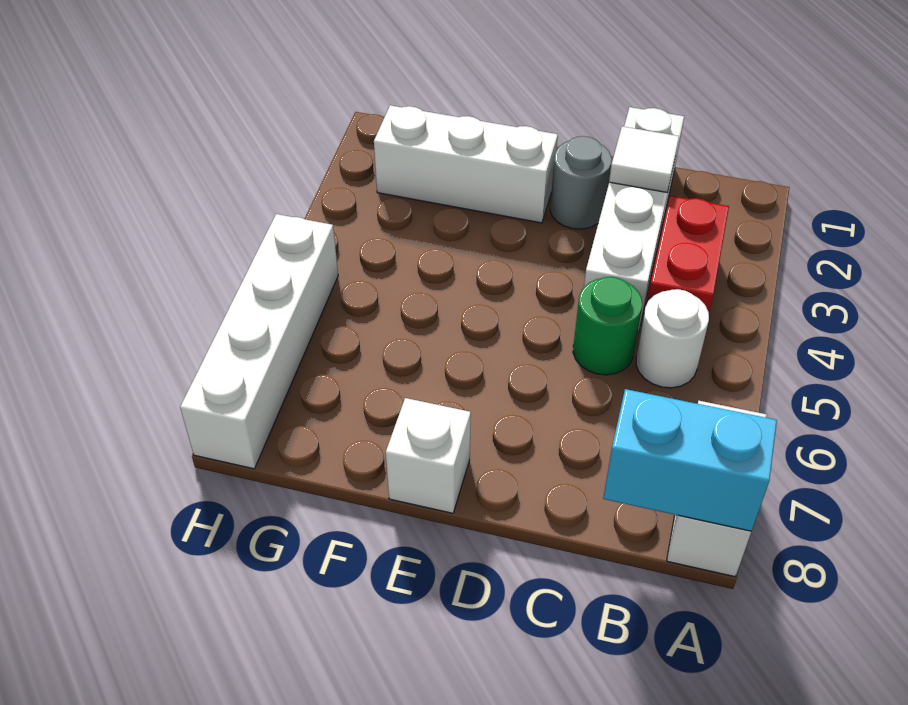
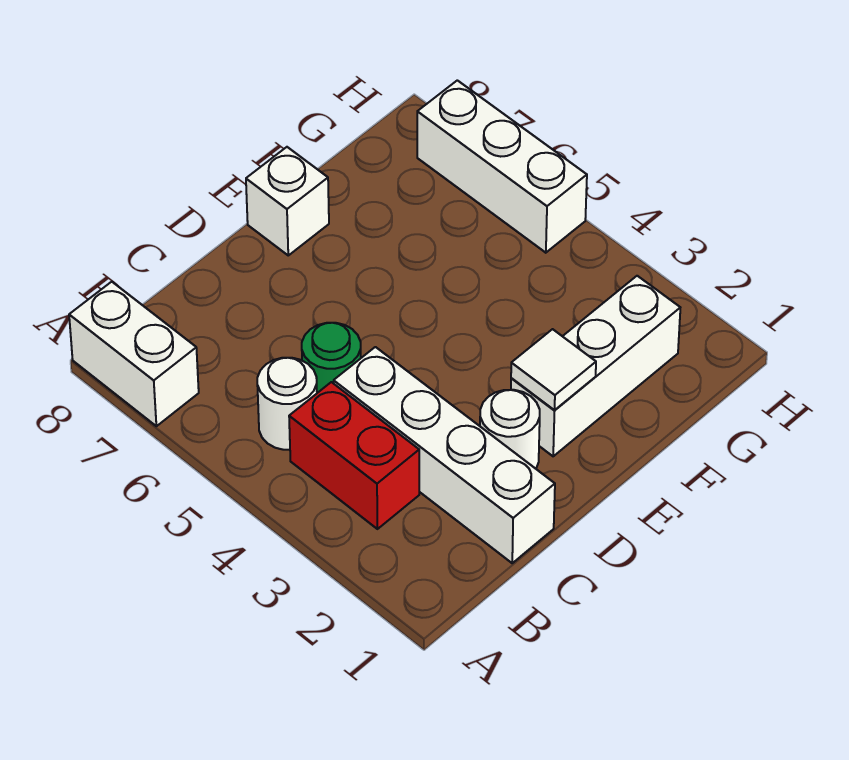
cyan brick A8:B8 level 2 -> none
white tile C2 level 2 -> white tile E2 level 2
grey round brick D2 level 1 -> white round brick D2 level 1
white brick H5:H8 level 1 -> white brick H5:H7 level 1

